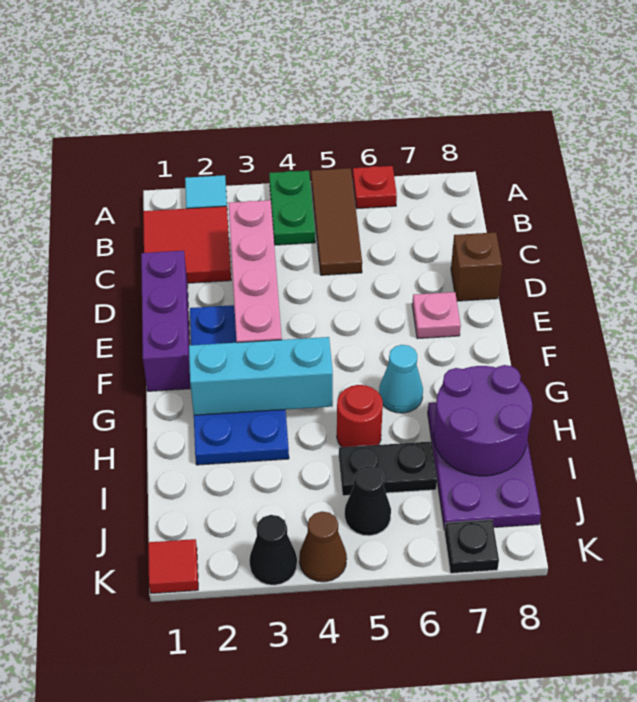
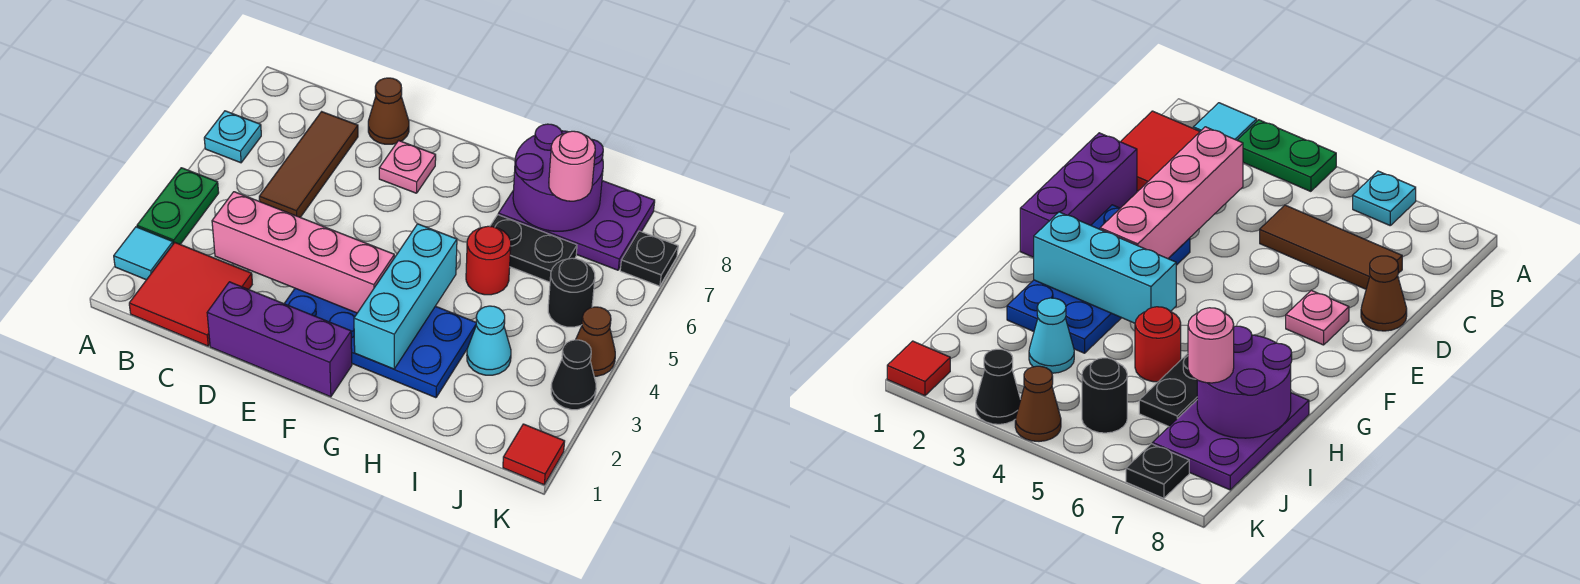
green plate A4:B4 level 1 -> green plate A3:A4 level 1
brown tile A5:C5 level 1 -> brown tile C5:C7 level 1
red plate A6 level 1 -> cyan plate A6 level 1
brown brick D8 level 1 -> brown cone D8 level 1
cyan cone G6 level 1 -> cyan cone I3 level 1
black plate I5:I6 level 1 -> black plate H6:I6 level 1
none -> pink round brick I7 level 3
black cone J5 level 1 -> black round brick J5 level 1

